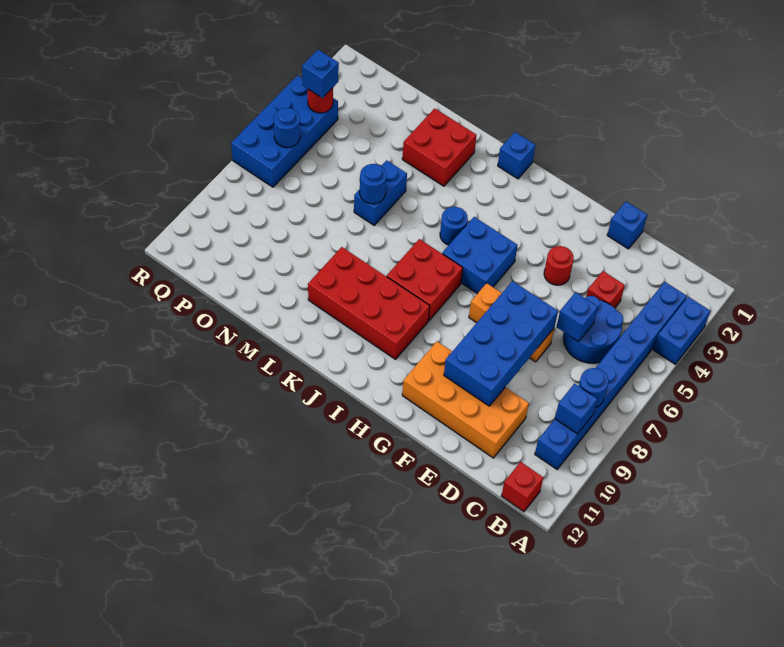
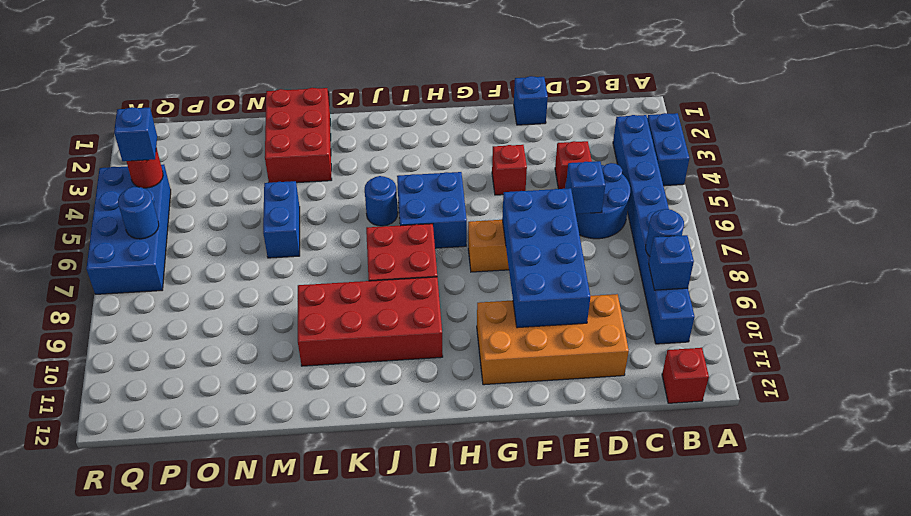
red round brick F4 level 1 -> red brick F4 level 1
blue brick J1 level 1 -> none
red brick L2:M3 level 1 -> red brick L1:M3 level 1
blue round brick M6 level 2 -> none

